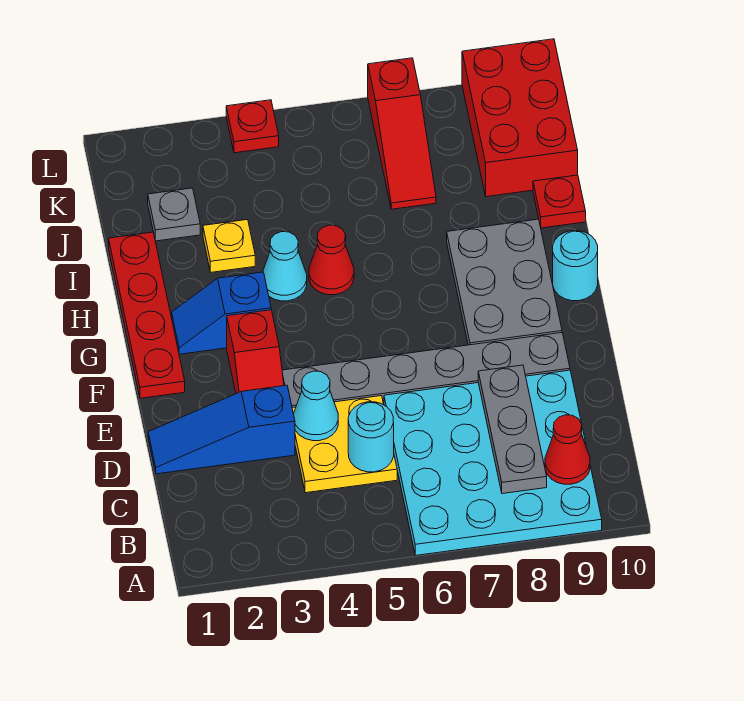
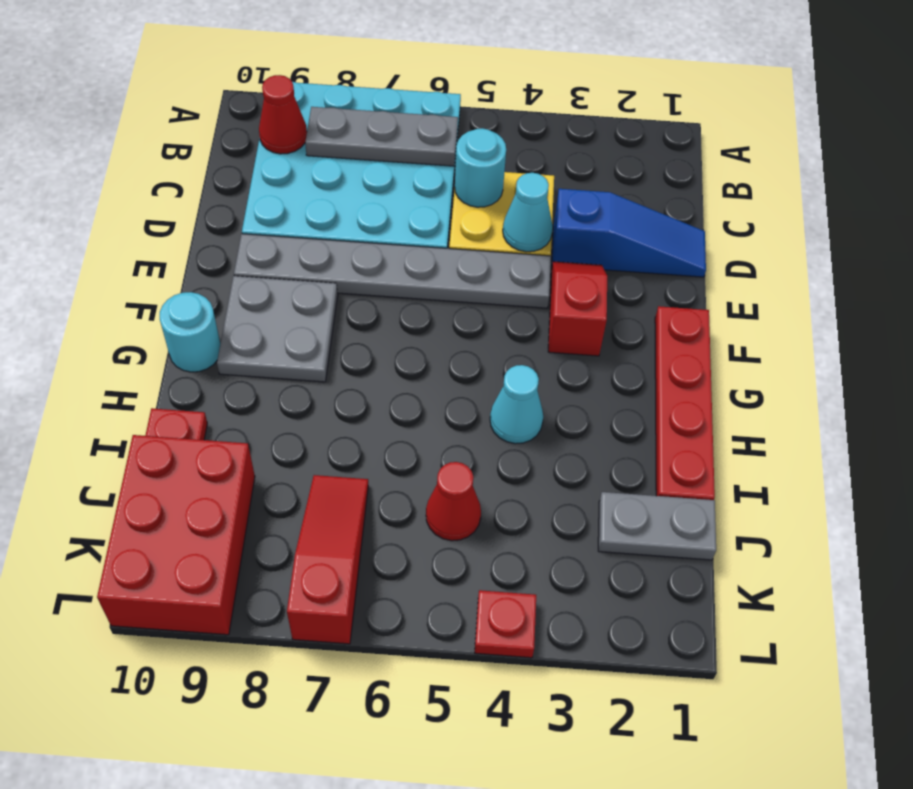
grey plate B8:D8 level 2 -> grey plate B6:B8 level 2
grey plate F8:H9 level 1 -> grey plate F8:G9 level 1
blue slope G2:G3 level 1 top 3 -> none
red cone H5 level 1 -> red cone J5 level 1
yellow plate I3 level 1 -> none
grey plate J2 level 1 -> grey plate J1:J2 level 1

